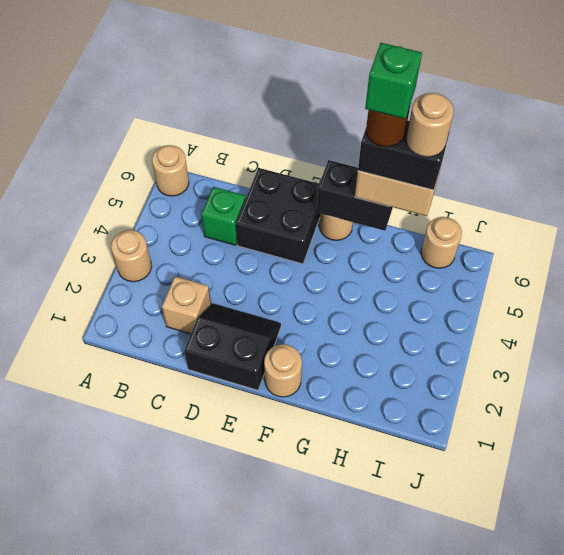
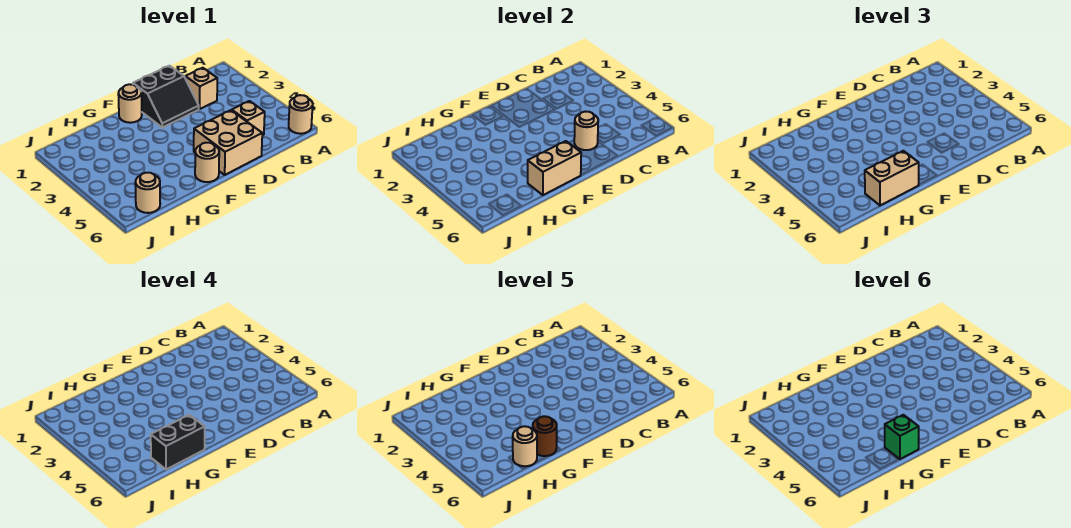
tan round brick A3 level 1 -> tan round brick D5 level 2
green brick C5 level 1 -> tan brick C5 level 1
black brick D5:E6 level 1 -> tan brick D5:E6 level 1
black brick F6:G6 level 2 -> tan brick F6:G6 level 2

